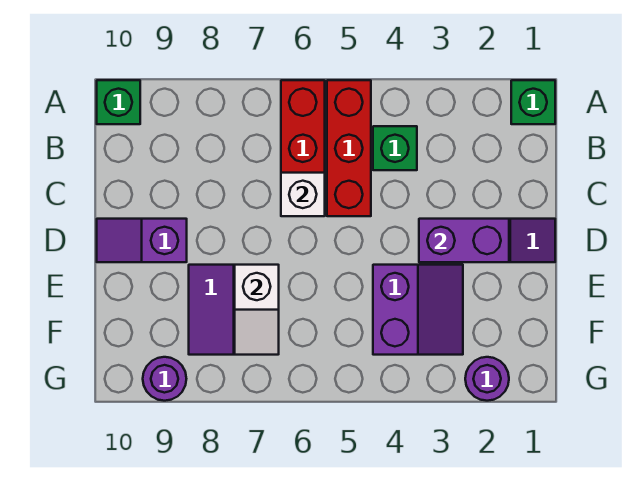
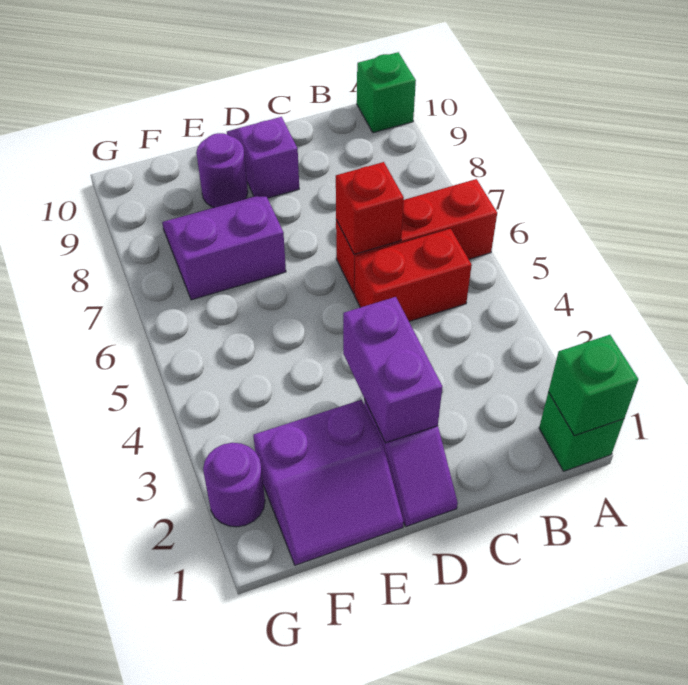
red brick A5:C5 level 1 -> red brick B5:C5 level 1
green brick B4 level 1 -> green brick A1 level 2
white brick C6 level 2 -> red brick C6 level 2
purple slope E3:F4 level 1 top 4 -> purple slope E1:F2 level 1 top 2
white slope E7:F7 level 2 top E -> none
purple round brick G9 level 1 -> purple round brick E9 level 1

